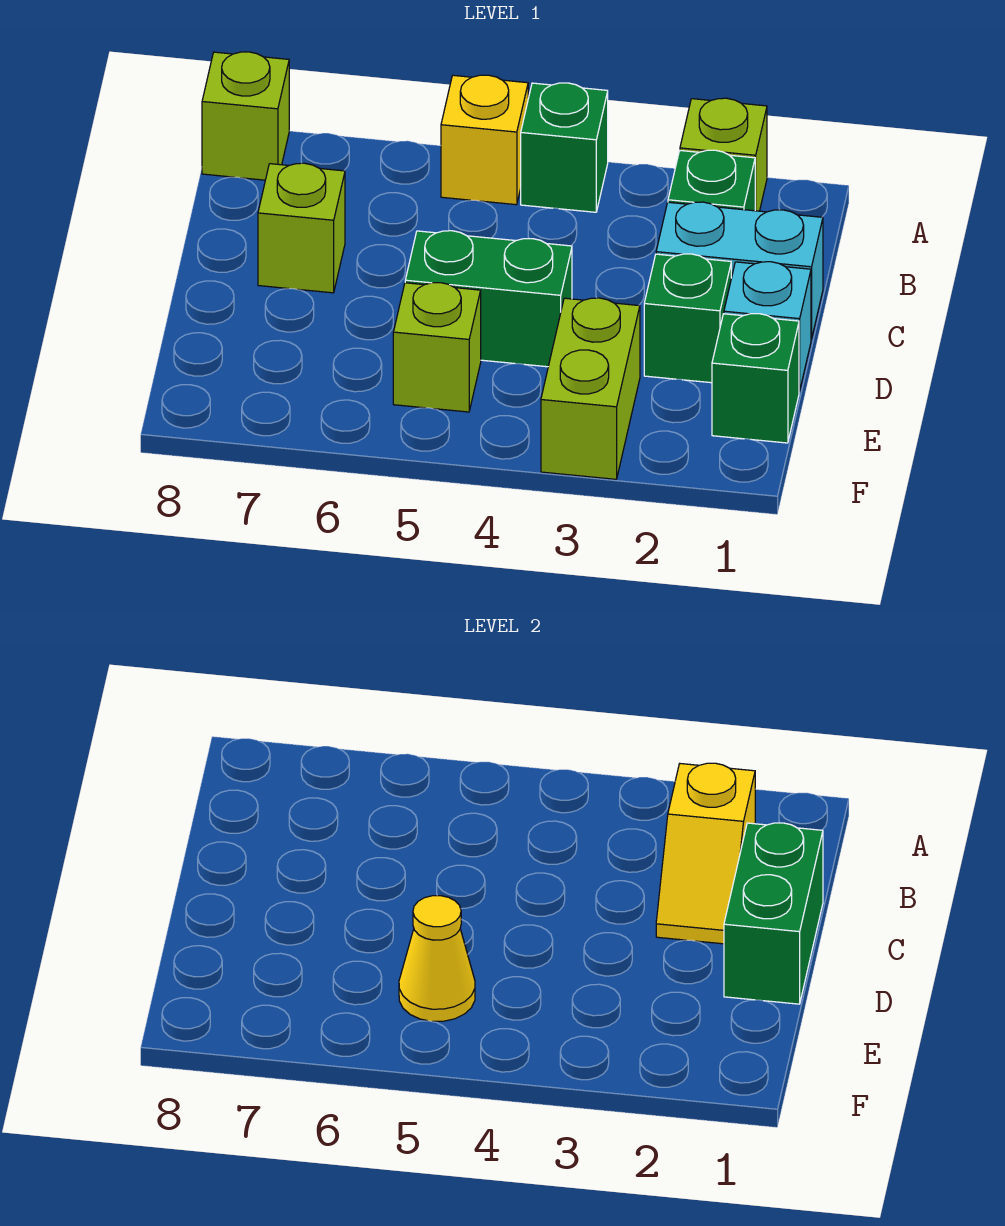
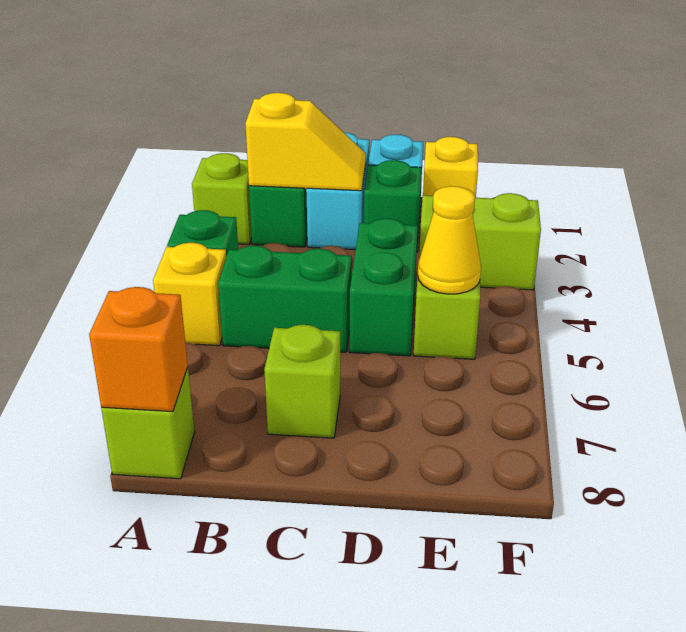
none -> orange brick A8 level 2
green brick C1:D1 level 2 -> green brick B5:C5 level 1
green brick E1 level 1 -> yellow brick E1 level 1

